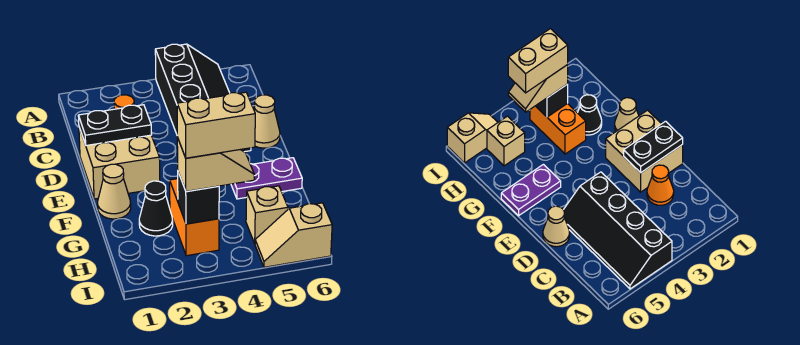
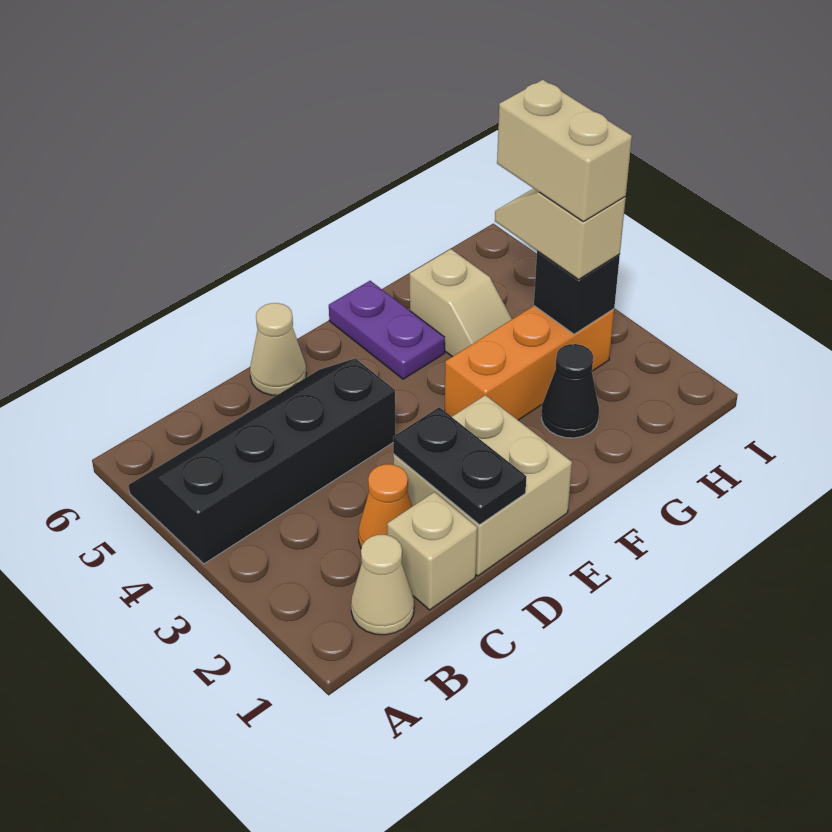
tan cone F1 level 1 -> tan cone B1 level 1
orange brick G3:H3 level 1 -> orange brick F3:H3 level 1
tan brick H5 level 1 -> tan brick C1 level 1
tan slope I5:I6 level 1 top 6 -> tan slope G4:G5 level 1 top 5

